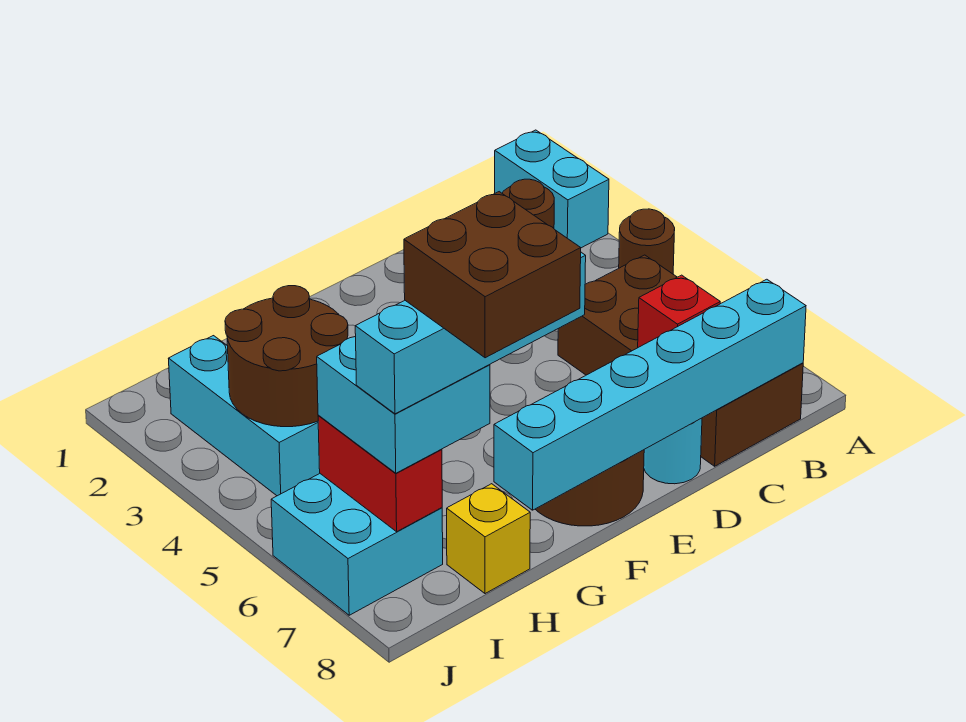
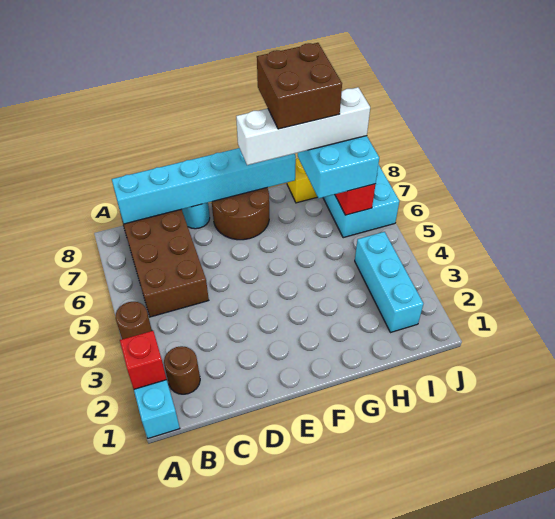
red brick C7 level 2 -> red brick A2 level 2
cyan brick F7:I7 level 4 -> white brick F7:I7 level 4
brown round brick H3:I4 level 2 -> none

